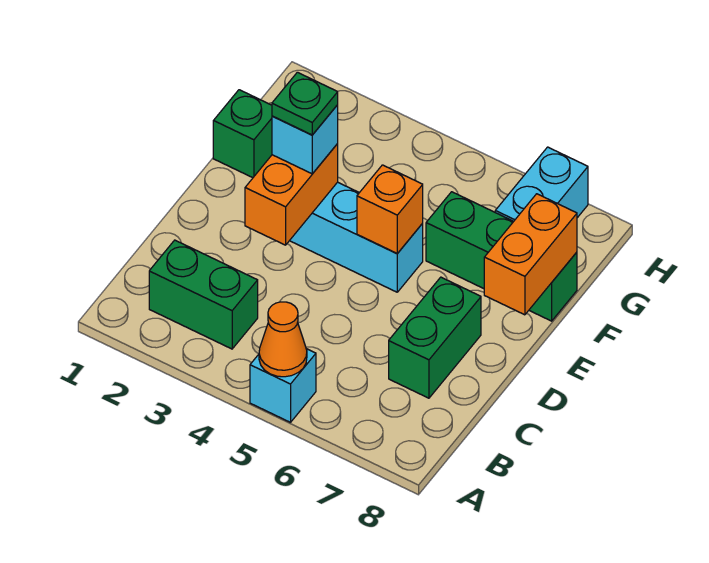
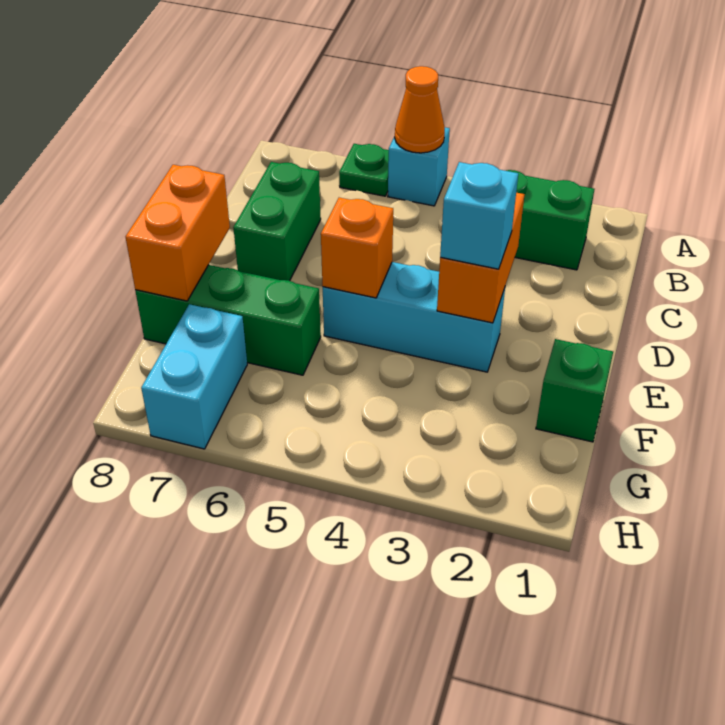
green plate E3 level 4 -> green plate A6 level 1

